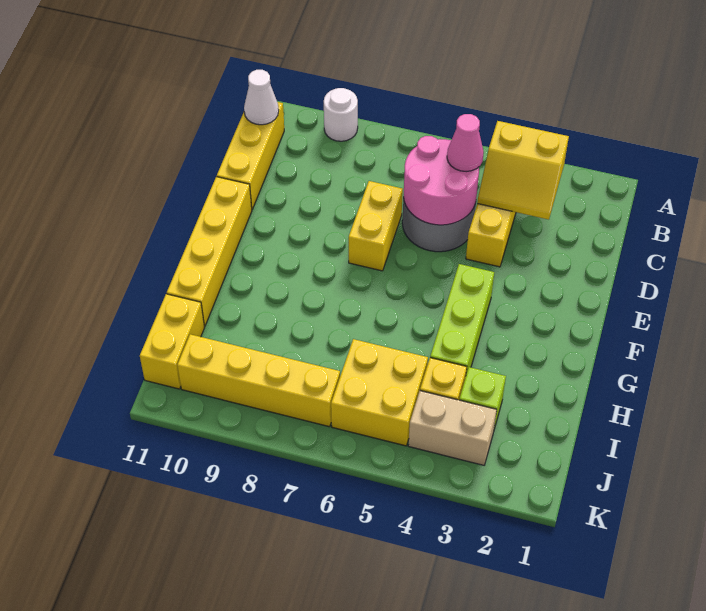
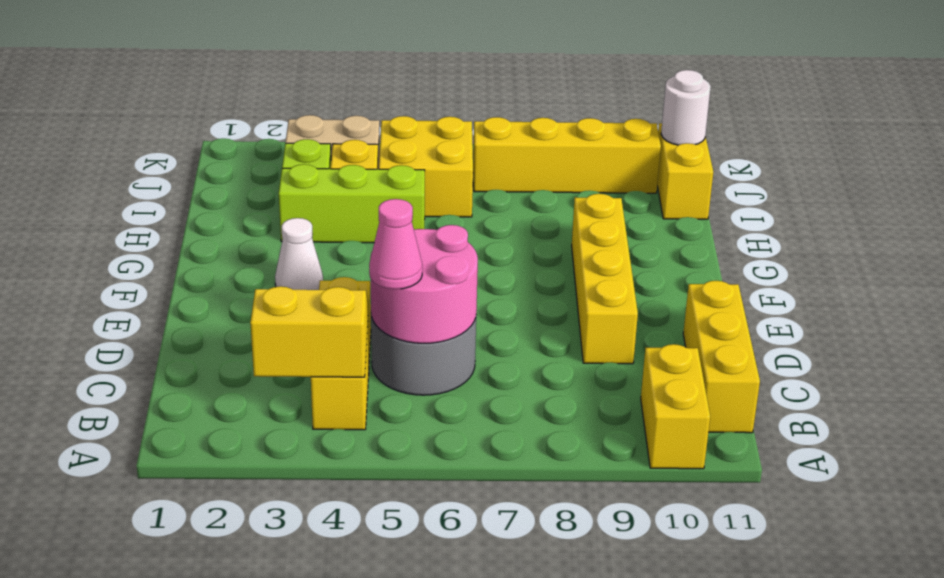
white round brick A9 level 1 -> white round brick J11 level 2
white cone B11 level 2 -> white cone F3 level 1
yellow brick D7:E7 level 1 -> yellow brick A10:B10 level 1
yellow brick E11:H11 level 1 -> yellow brick D9:G9 level 1
lime brick F4:H4 level 1 -> lime brick H3:H5 level 1

